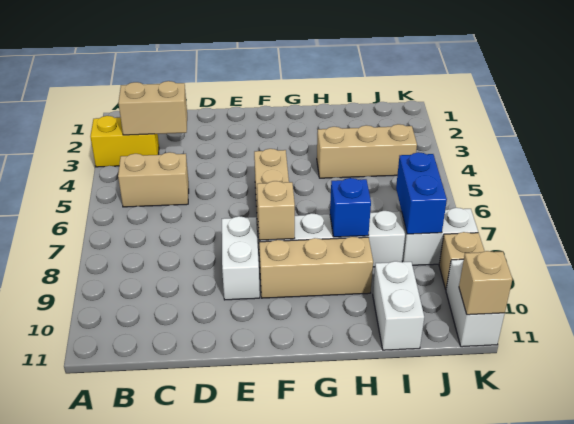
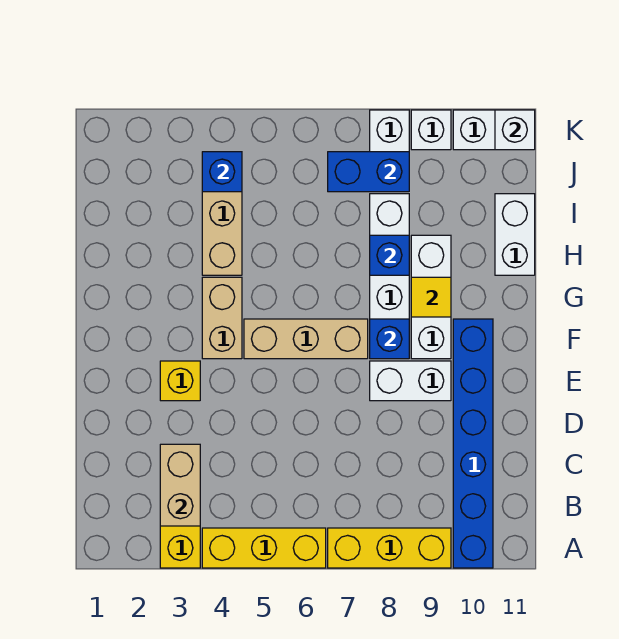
none -> yellow brick A4:A6 level 1
none -> yellow brick A7:A9 level 1
none -> blue brick A10:F10 level 1
tan brick B5:C5 level 1 -> tan brick F4:G4 level 1
none -> yellow brick E3 level 1
tan brick F8 level 2 -> blue brick F8 level 2
tan brick F9:H9 level 1 -> white brick F9:H9 level 1
none -> yellow tile G9 level 2
white brick I10:I11 level 1 -> white brick H11:I11 level 1
none -> blue brick J4 level 2
tan brick K9 level 1 -> white brick K9 level 1
tan brick K11 level 2 -> white brick K11 level 2

